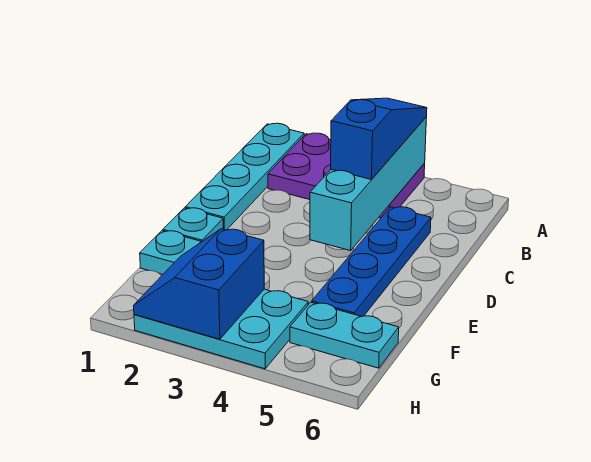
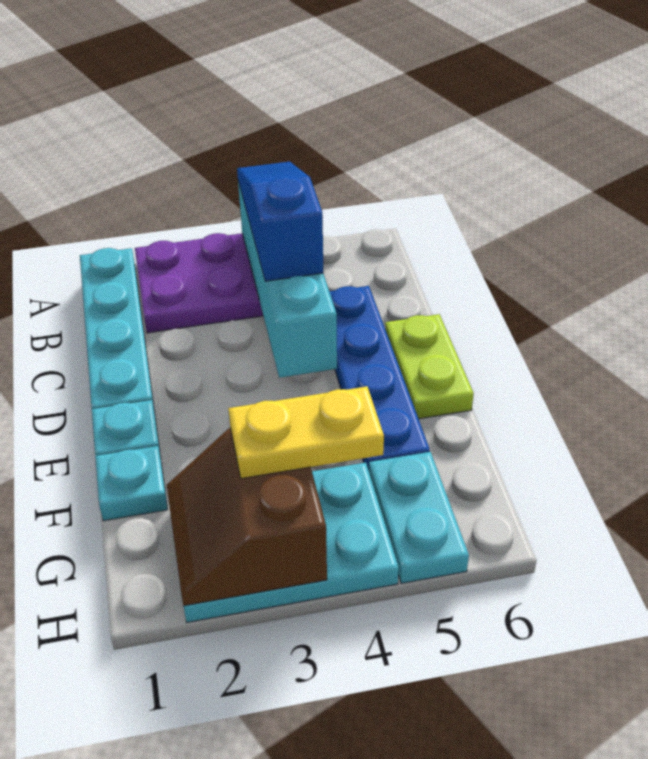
none -> lime plate D6:E6 level 1
blue slope G2:H3 level 2 top 3 -> brown slope G2:H3 level 2 top 3
none -> yellow plate G3:G4 level 3
cyan plate G5:G6 level 1 -> cyan plate G5:H5 level 1

